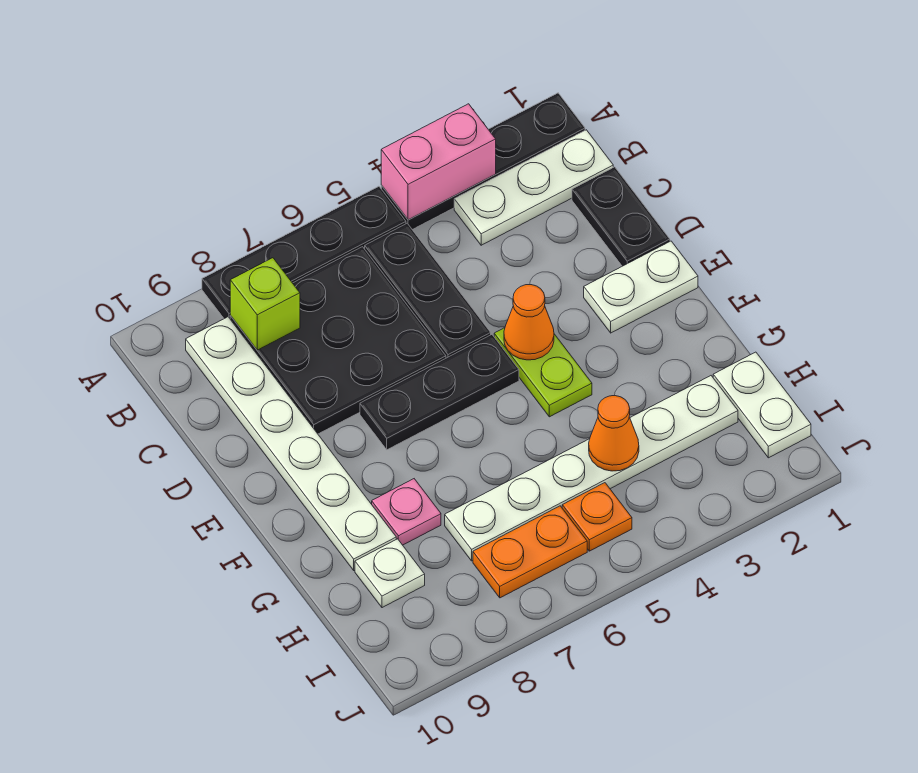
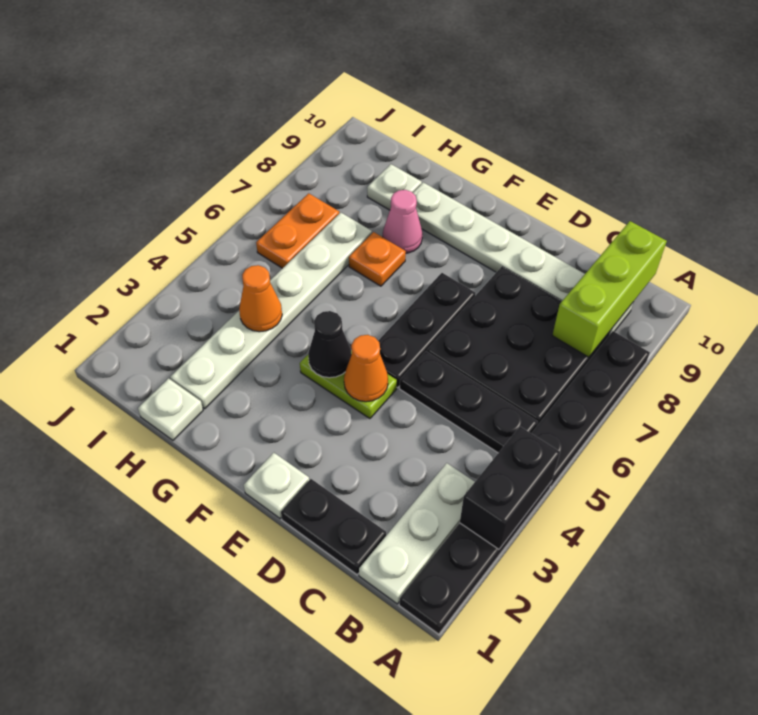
pink brick A3:A4 level 2 -> black brick A3:A4 level 2
lime brick B8 level 2 -> lime brick B8:B10 level 2
white plate E1:E2 level 1 -> white plate E1 level 1
none -> black cone F4 level 2
pink plate G8 level 1 -> pink cone G8 level 1
white plate H1:I1 level 1 -> white plate H1 level 1
orange plate I5 level 1 -> orange plate G7 level 1

